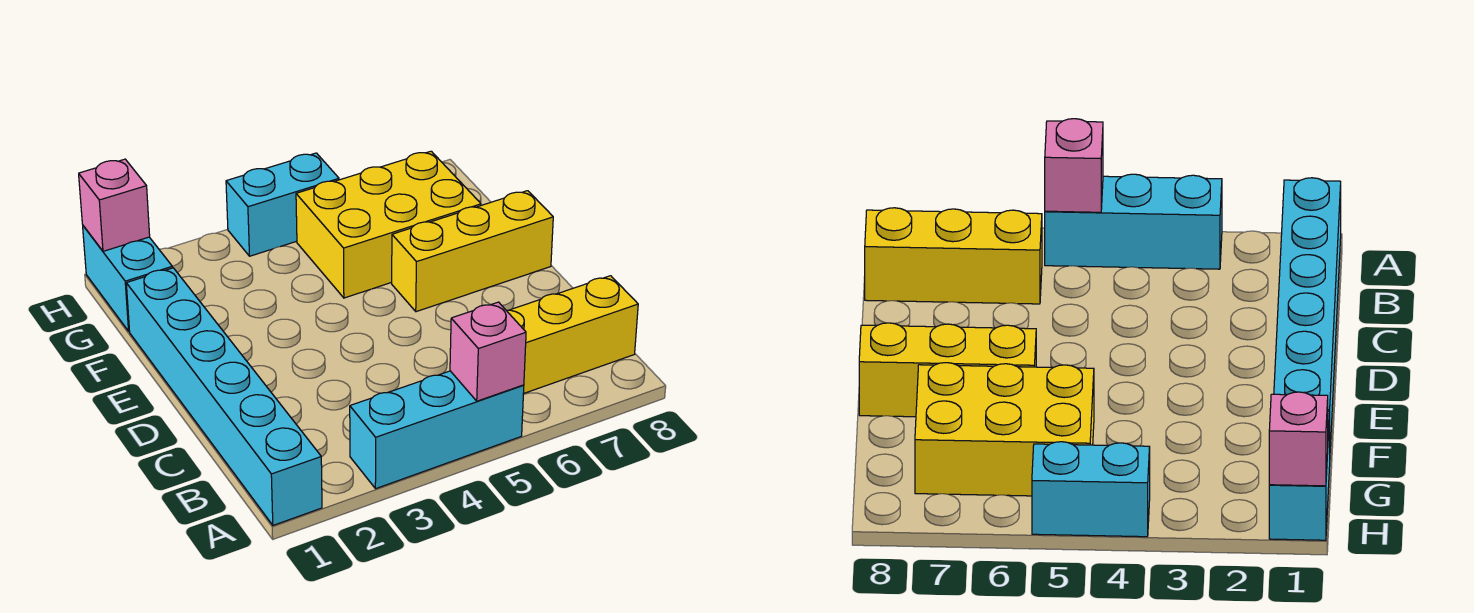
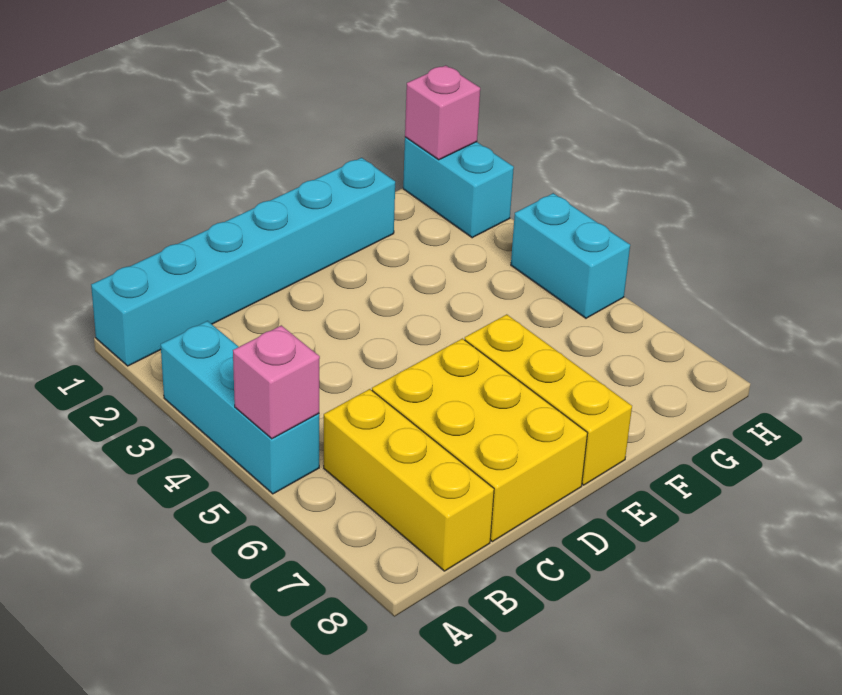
yellow brick F5:G7 level 1 -> yellow brick C6:D8 level 1
cyan brick G1:H1 level 1 -> cyan brick H1:H2 level 1

